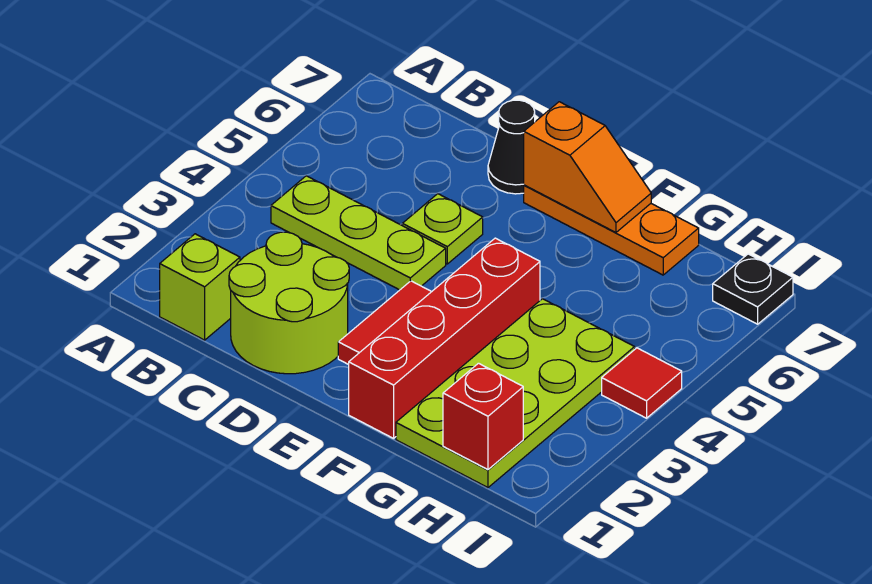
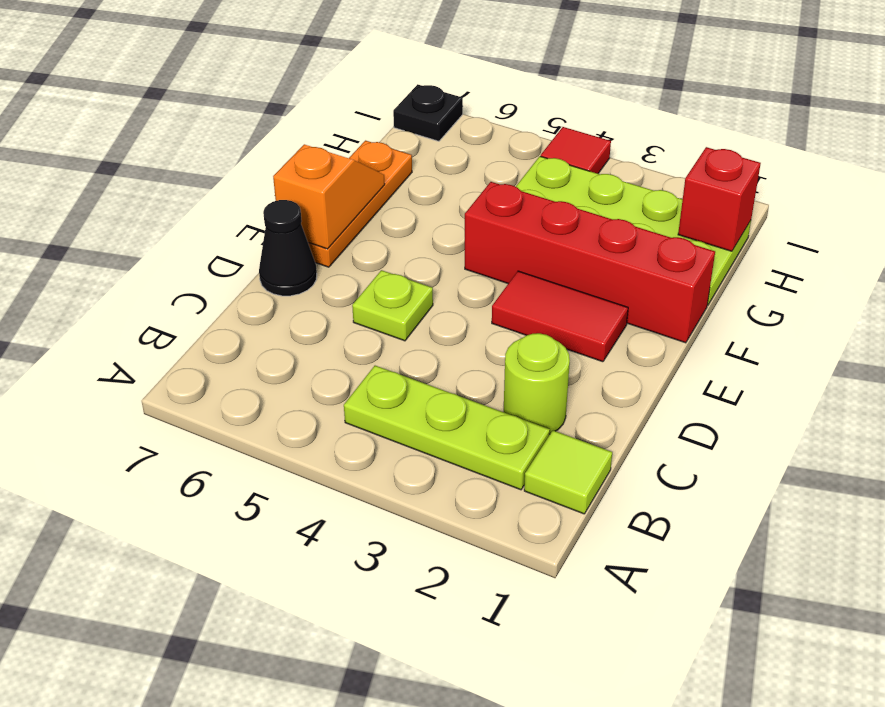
lime brick B1 level 1 -> lime tile B1 level 1
lime plate B4:D4 level 1 -> lime plate B2:B4 level 1
lime round brick C1:D2 level 1 -> lime round brick C2 level 1

